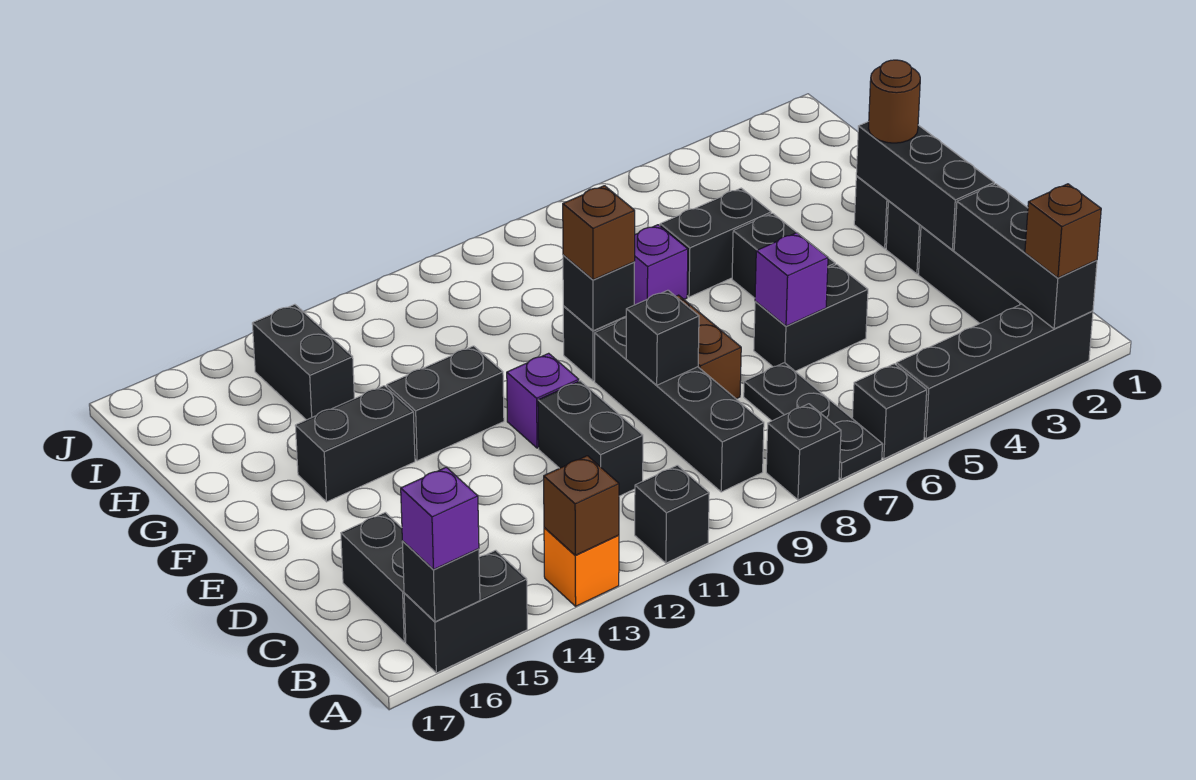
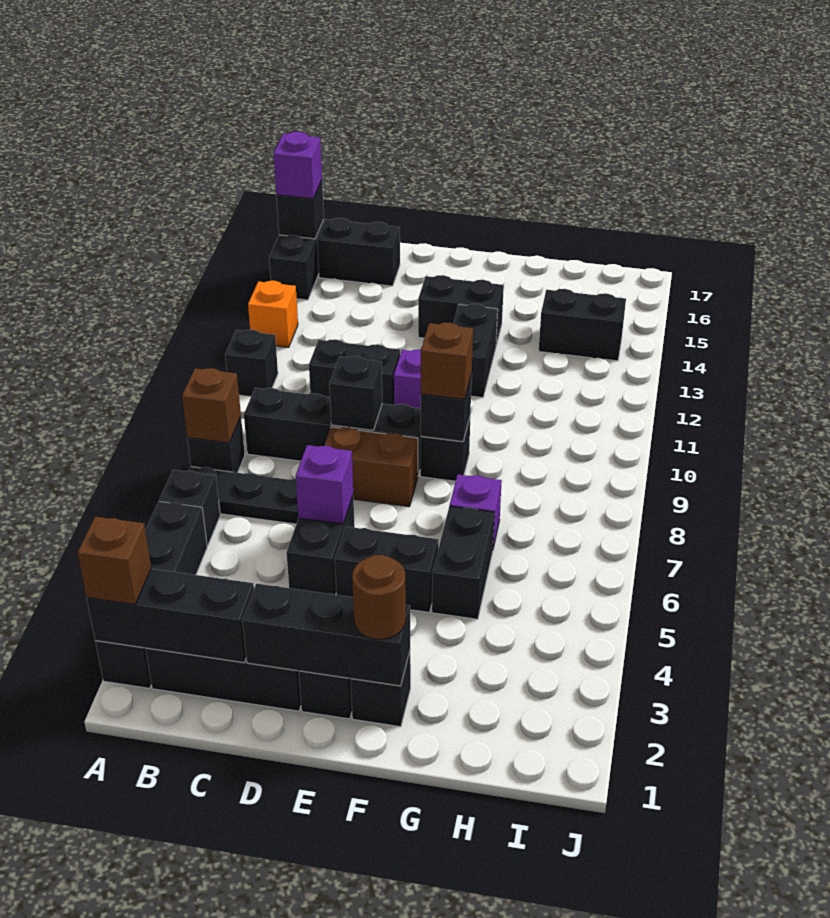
brown brick A13 level 2 -> brown brick A8 level 2
black brick F14:F15 level 1 -> black brick E14:F14 level 1

